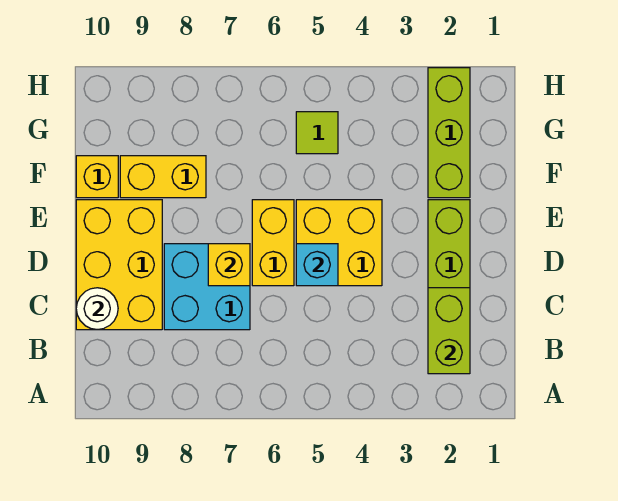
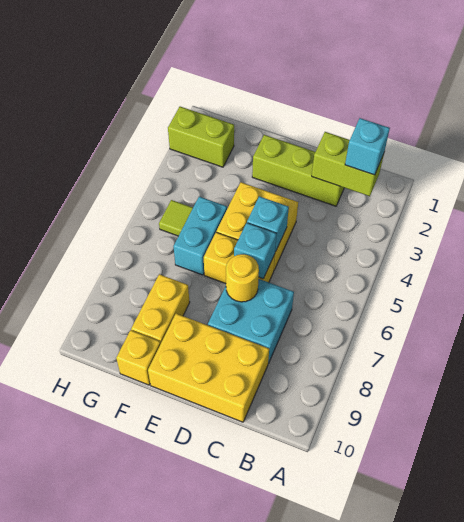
none -> cyan brick B2 level 3
white round brick C10 level 2 -> none
none -> cyan brick D6 level 2
yellow brick D7 level 2 -> yellow round brick D7 level 2
lime brick F2:H2 level 1 -> lime brick G2:H2 level 1
none -> cyan brick F5:F6 level 1

